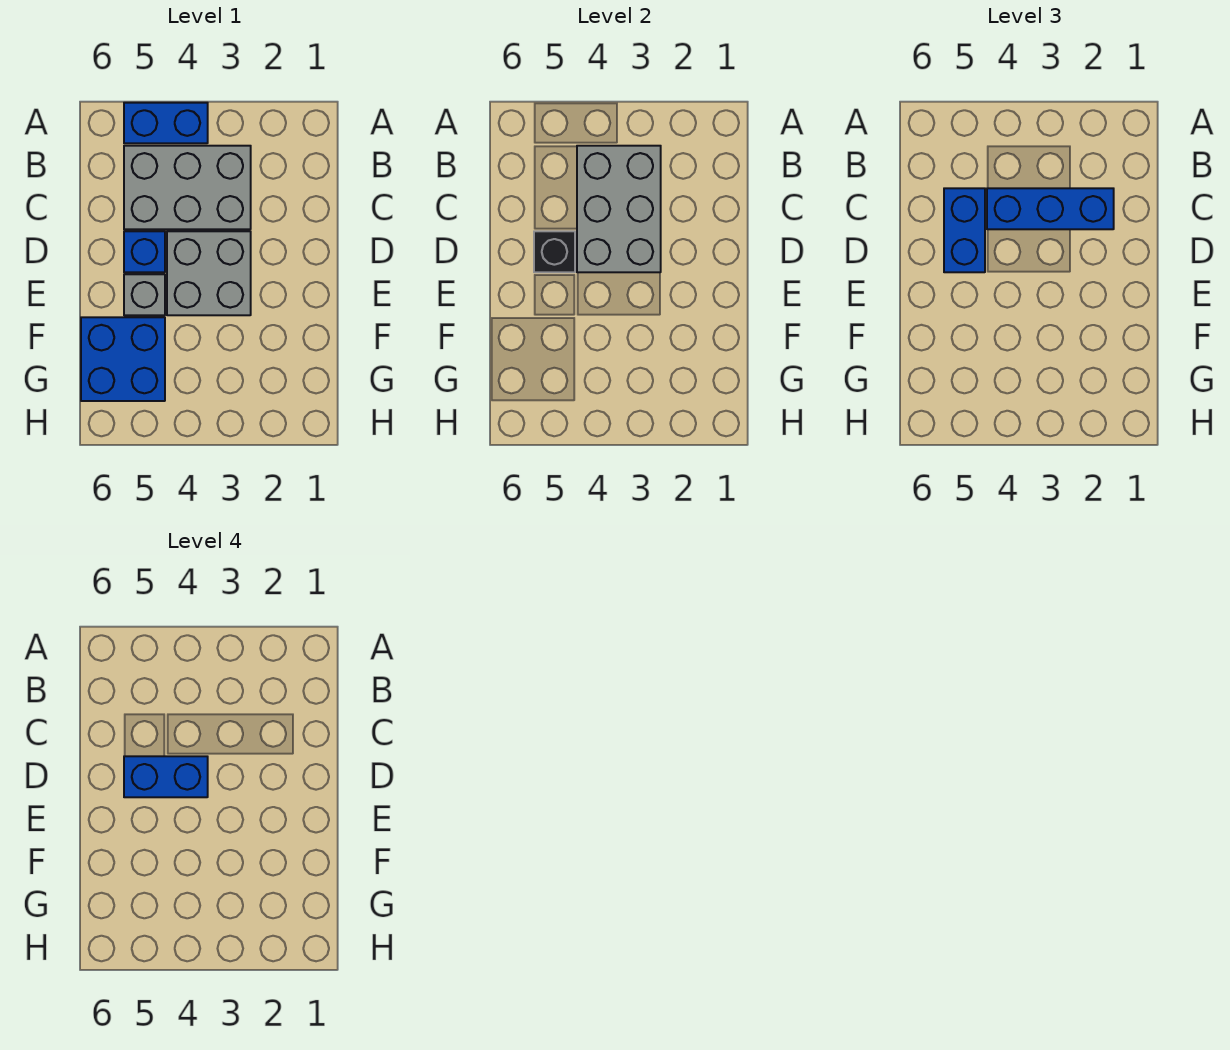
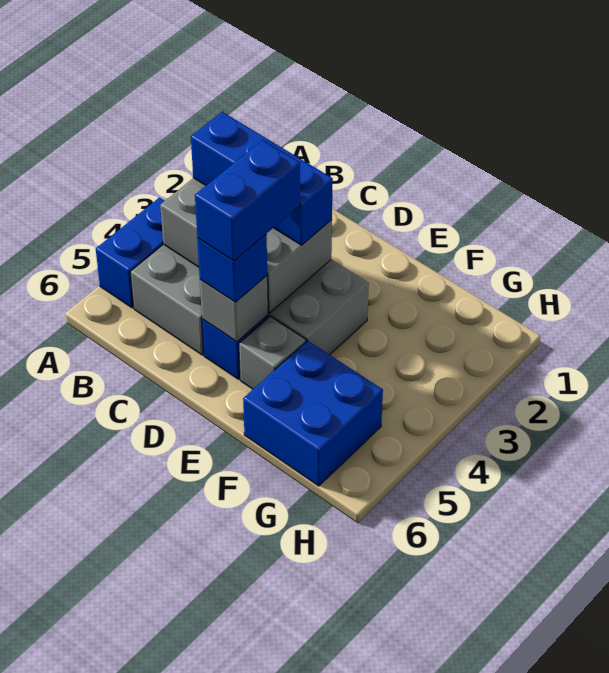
blue brick C2:C4 level 3 -> blue brick B3:D3 level 3
blue brick C5:D5 level 3 -> blue brick D5 level 3
black brick D5 level 2 -> grey brick D5 level 2

